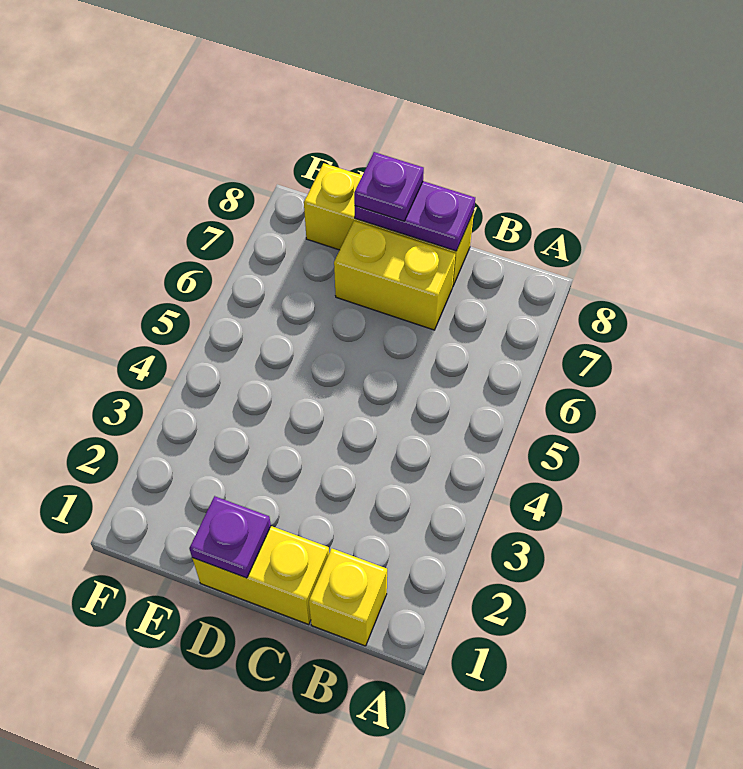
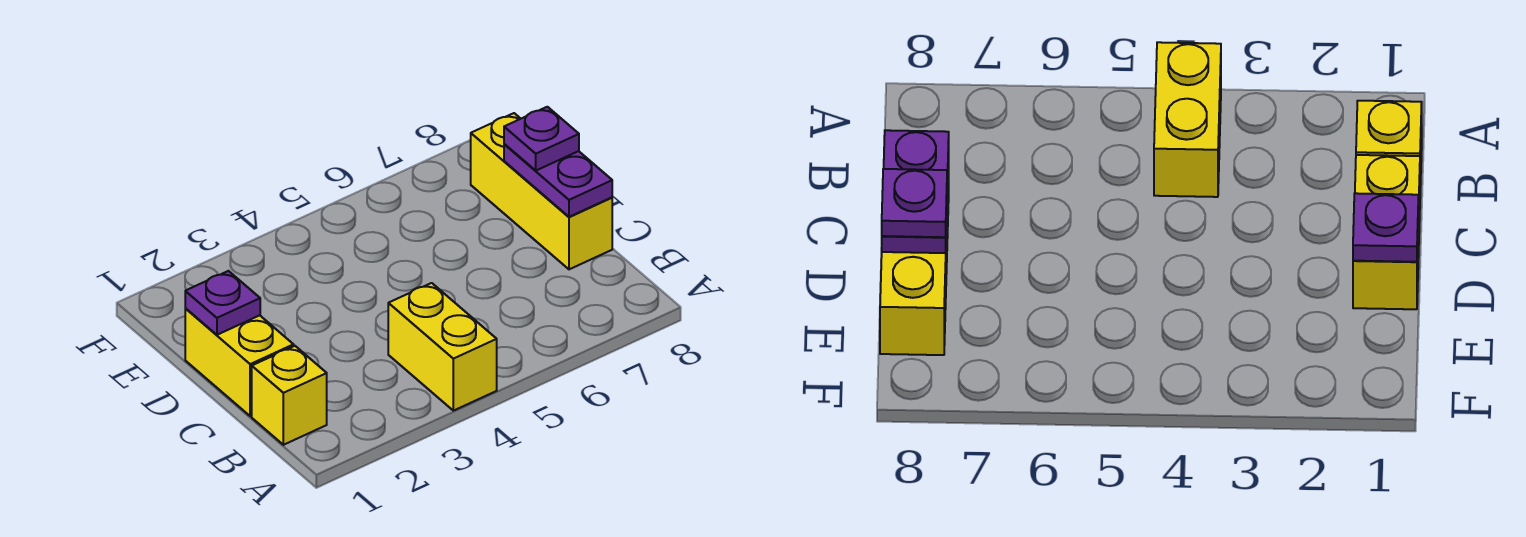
yellow brick C7:D7 level 1 -> yellow brick A4:B4 level 1

